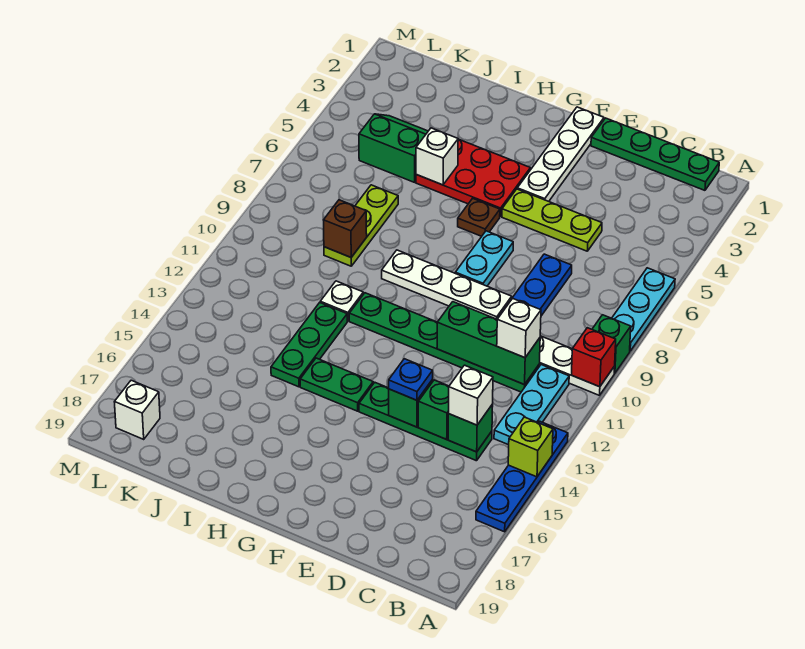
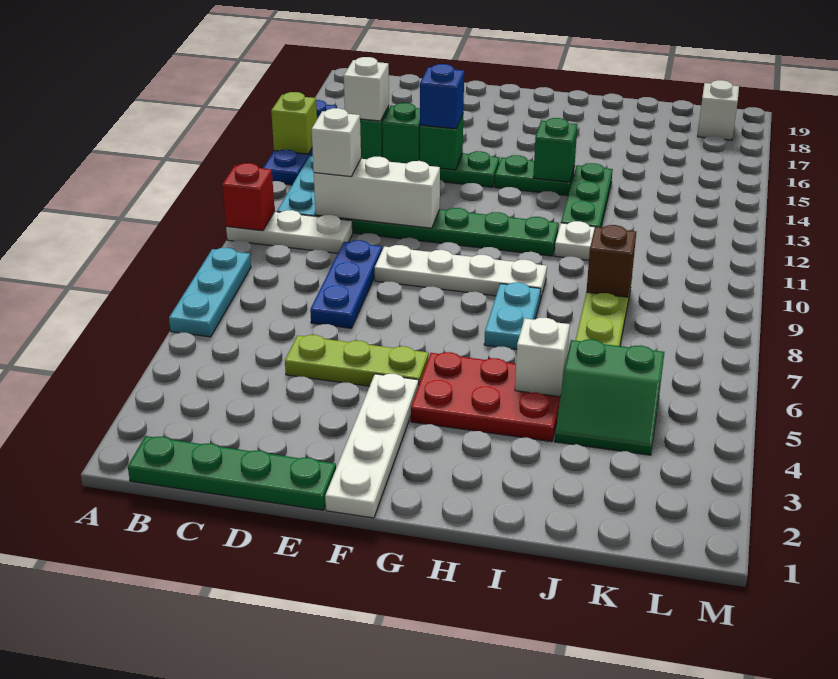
green brick A9 level 1 -> green brick H14 level 2
green brick C11:E11 level 2 -> white brick C11:E11 level 2
blue plate E14 level 3 -> blue brick E14 level 3
cyan plate F7:F8 level 1 -> cyan plate H7:H8 level 1
brown plate G6 level 1 -> none

